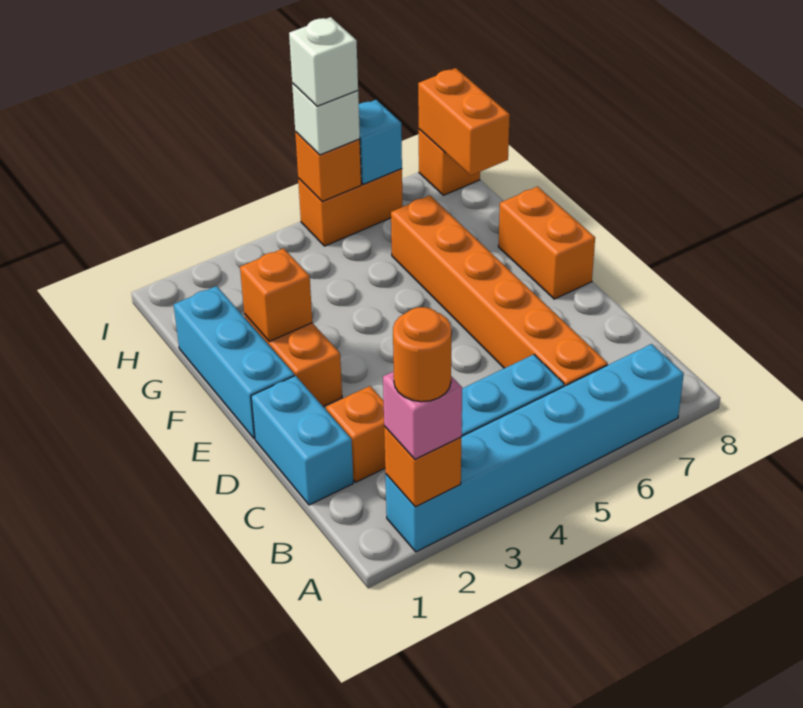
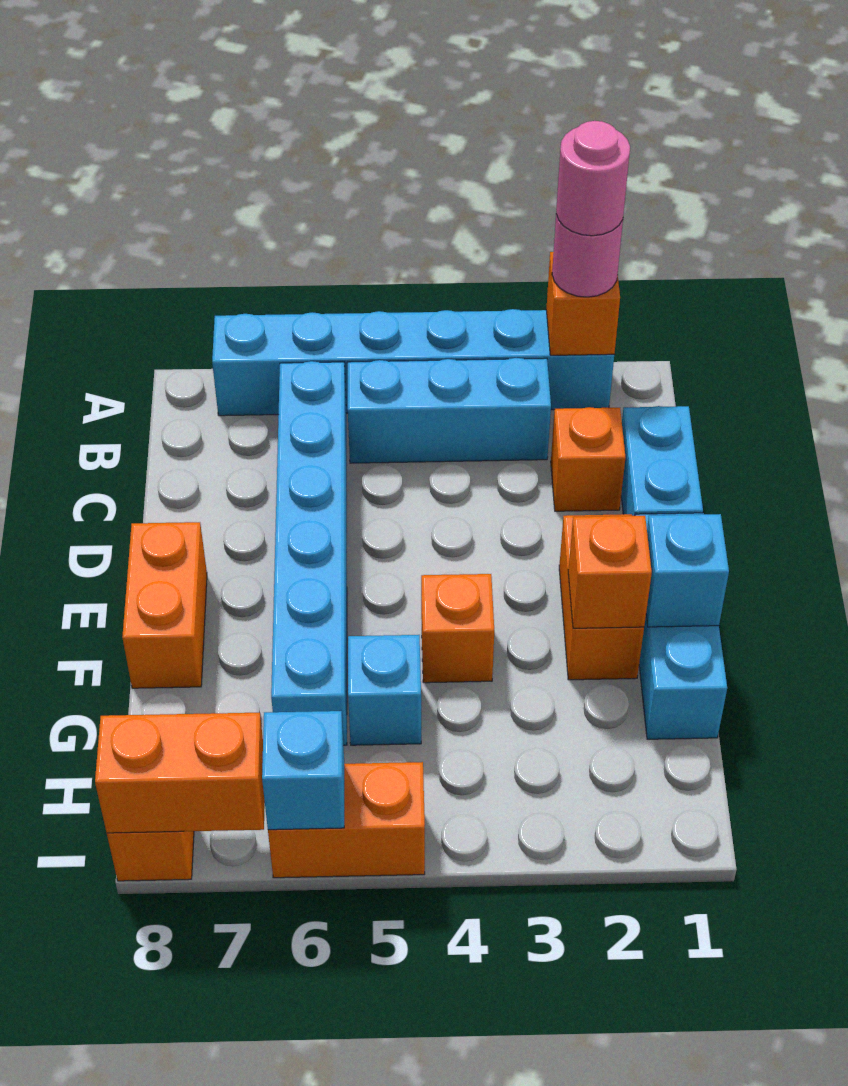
pink brick A2 level 3 -> pink round brick A2 level 3
orange round brick A2 level 4 -> pink round brick A2 level 4
orange brick B6:G6 level 1 -> cyan brick B6:G6 level 1
none -> cyan brick F1 level 2
none -> cyan brick G5 level 1
orange brick H8:I8 level 2 -> orange brick I7:I8 level 2
orange brick I5 level 2 -> orange brick F4 level 1
white brick I5 level 3 -> none
white brick I5 level 4 -> none

